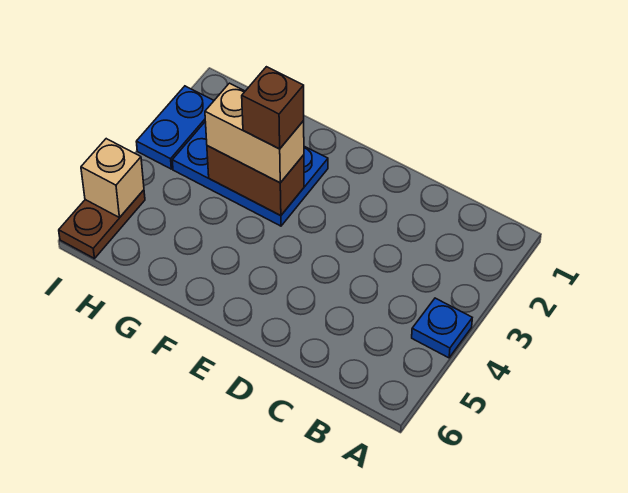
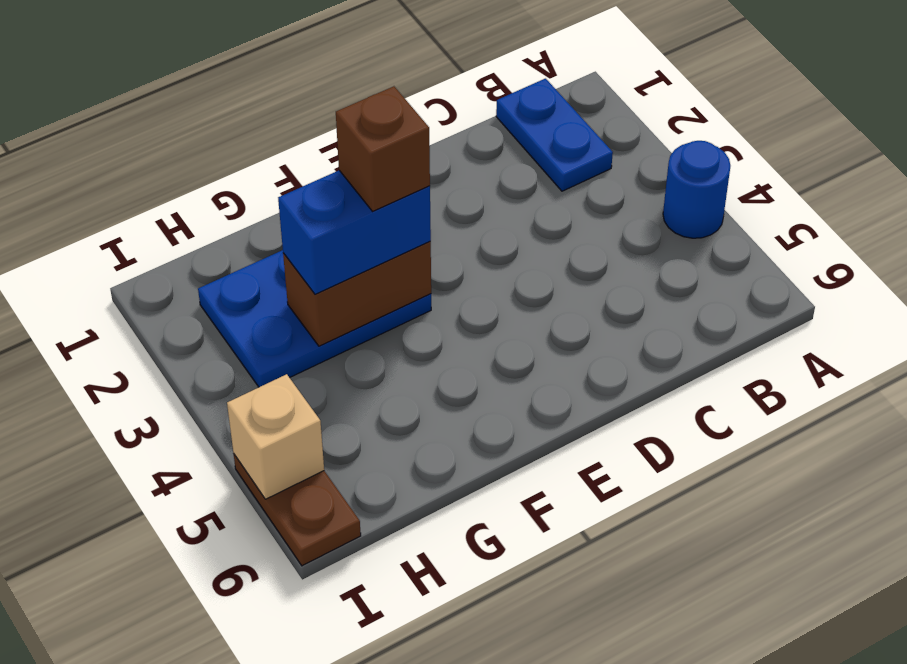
blue plate A4 level 1 -> blue round brick A4 level 1
tan brick F3:G3 level 3 -> blue brick F3:G3 level 3
blue plate I2:I3 level 1 -> blue plate B1:B2 level 1

